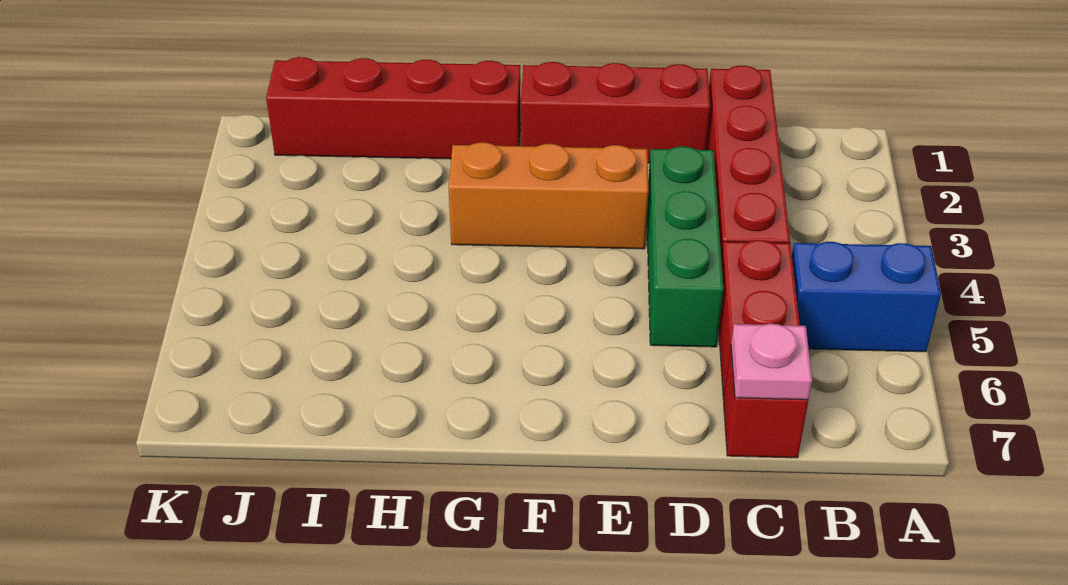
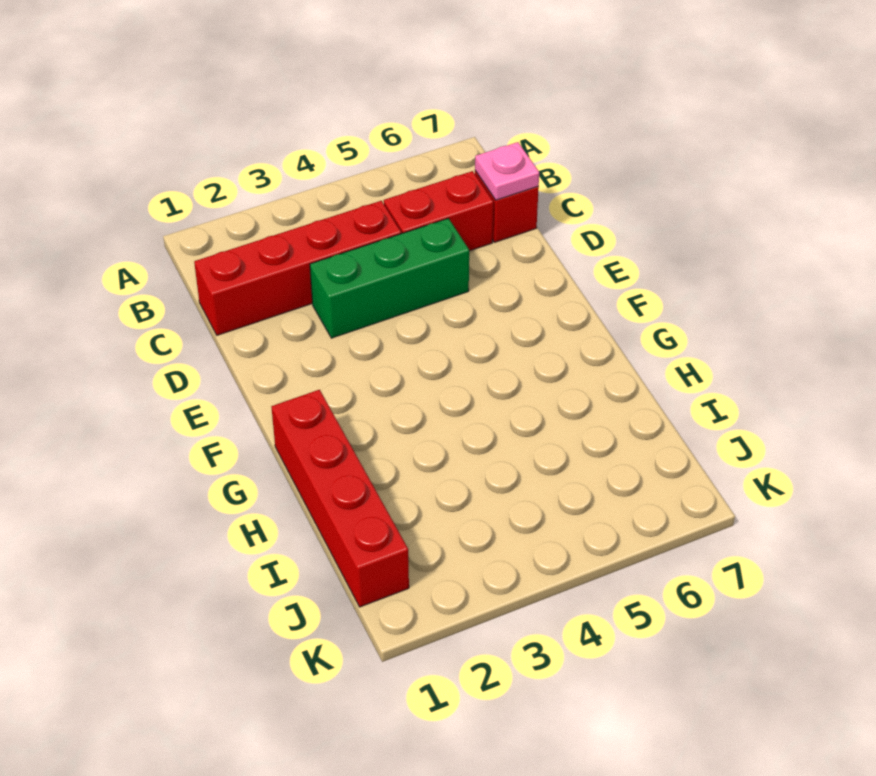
blue brick A5:B5 level 1 -> none
red brick D1:F1 level 1 -> none
orange brick E3:G3 level 1 -> none

